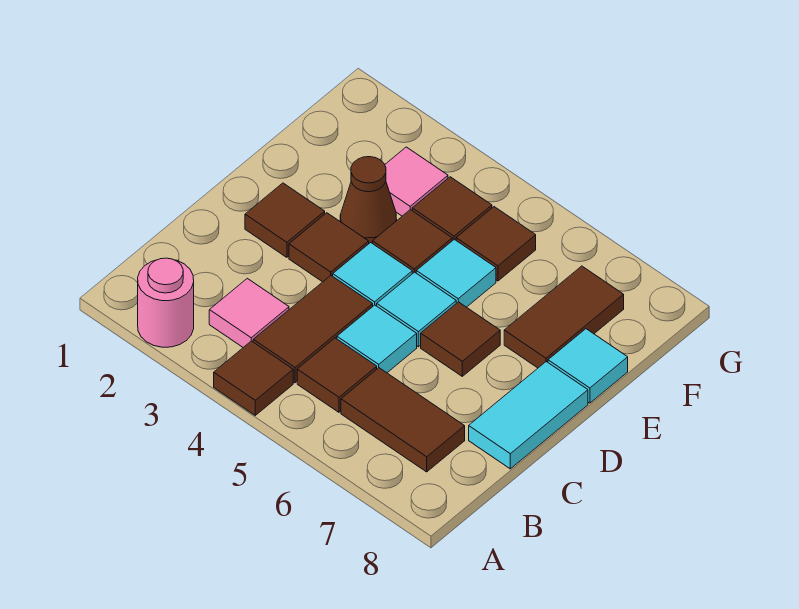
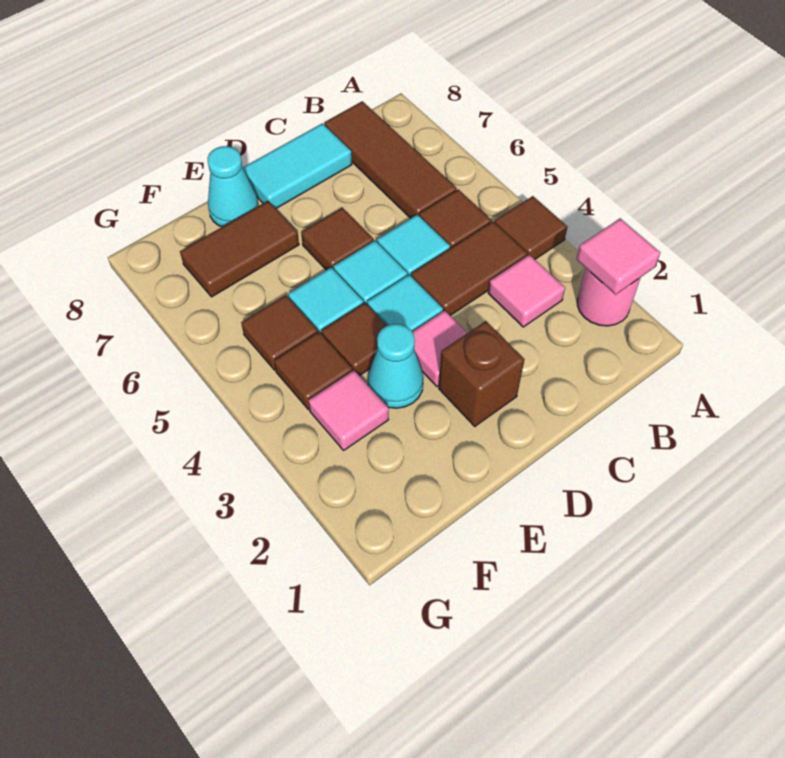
none -> pink tile A2 level 2
brown tile B6:B7 level 1 -> brown tile B6:B8 level 1
brown tile D2 level 1 -> brown brick D2 level 1
brown tile D3 level 1 -> pink tile D3 level 1
brown cone E3 level 1 -> cyan cone E3 level 1
cyan tile E8 level 1 -> cyan cone E8 level 1

